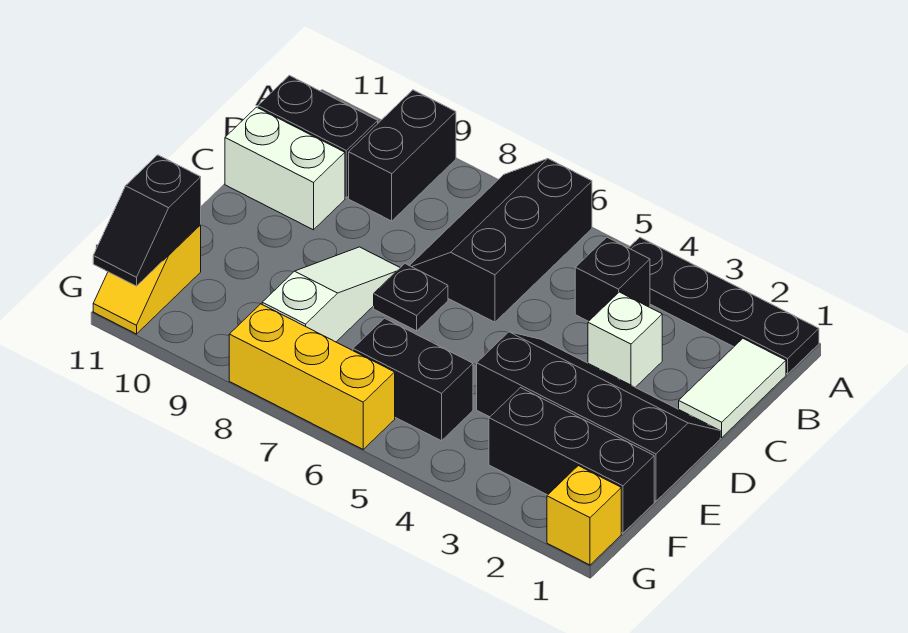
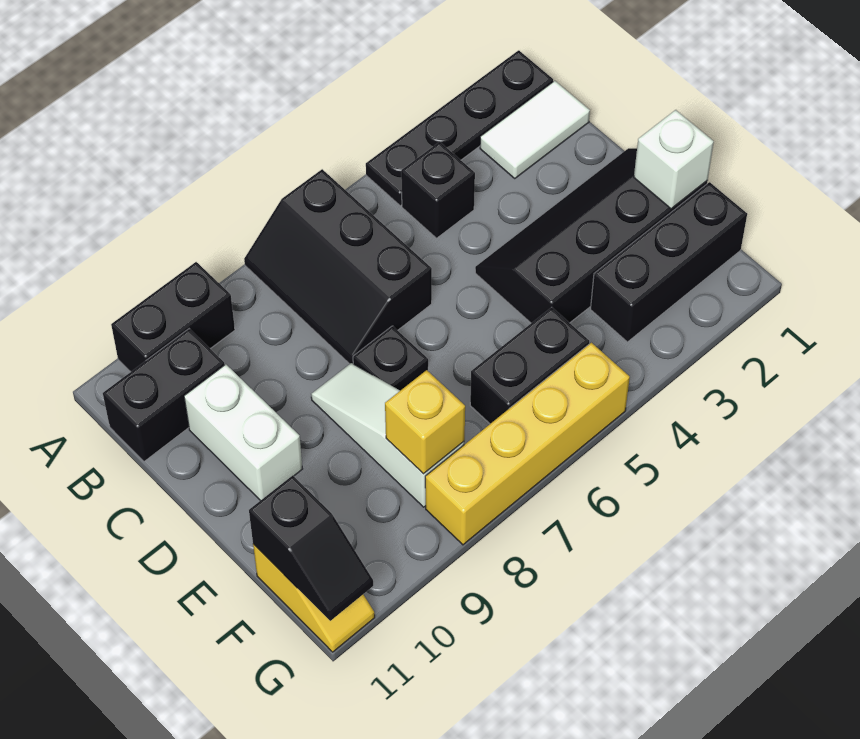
black brick A9:B9 level 1 -> black brick A9:A10 level 1
white tile B1:C1 level 1 -> white tile B1:B2 level 1
white brick C3 level 1 -> white brick E1 level 2
white brick C10:C11 level 1 -> white brick C10:D10 level 1
yellow brick G1 level 1 -> yellow brick F8 level 2
yellow brick G6:G8 level 1 -> yellow brick G5:G8 level 1

